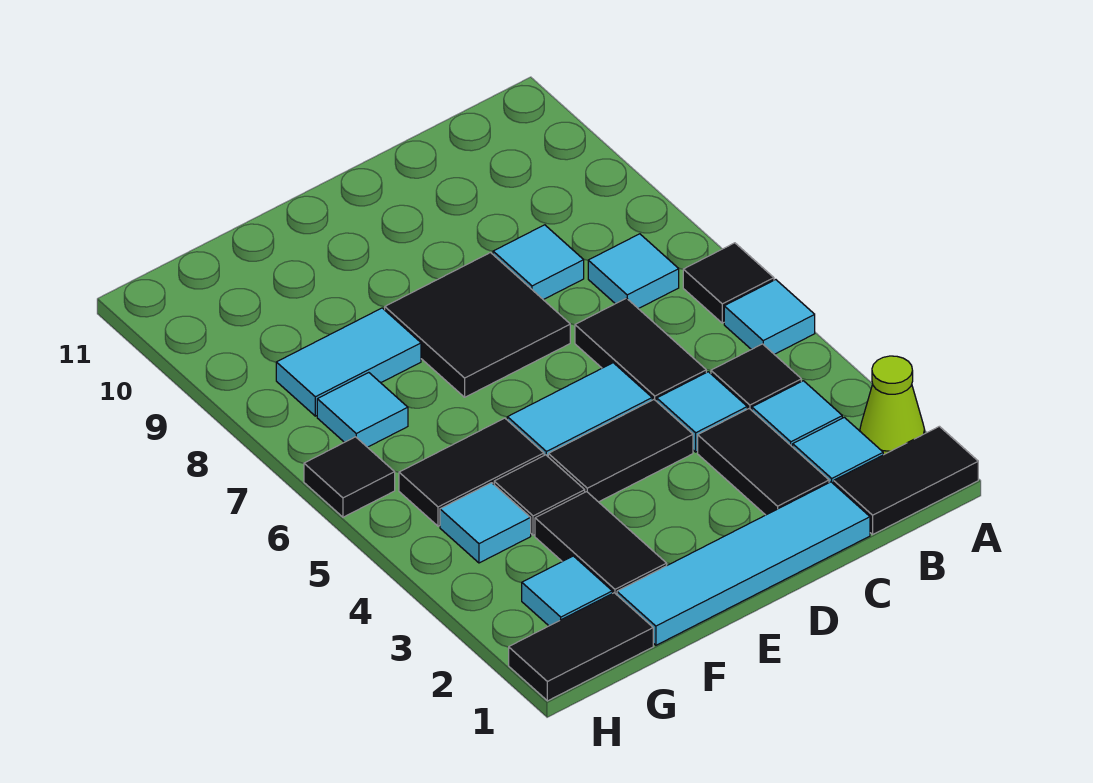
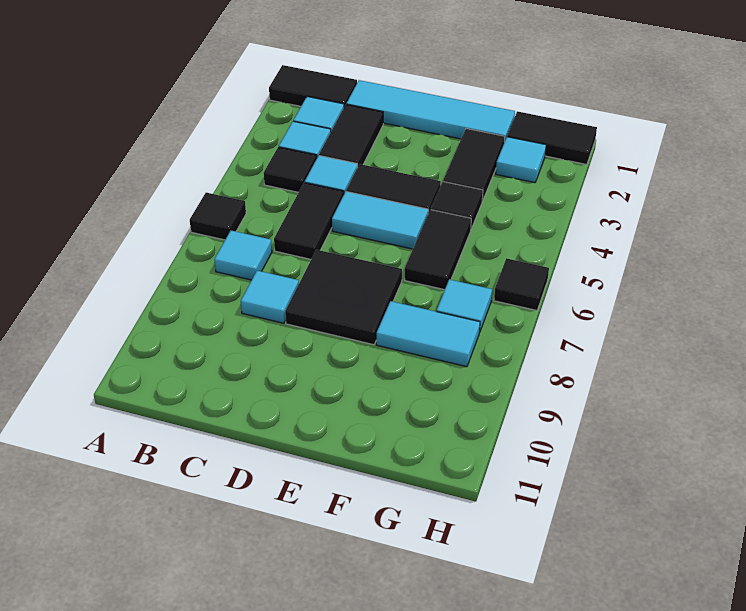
lime cone A2 level 1 -> none
cyan tile A5 level 1 -> none
black tile F5:G5 level 1 -> black tile F5:F6 level 1
cyan tile G4 level 1 -> none

